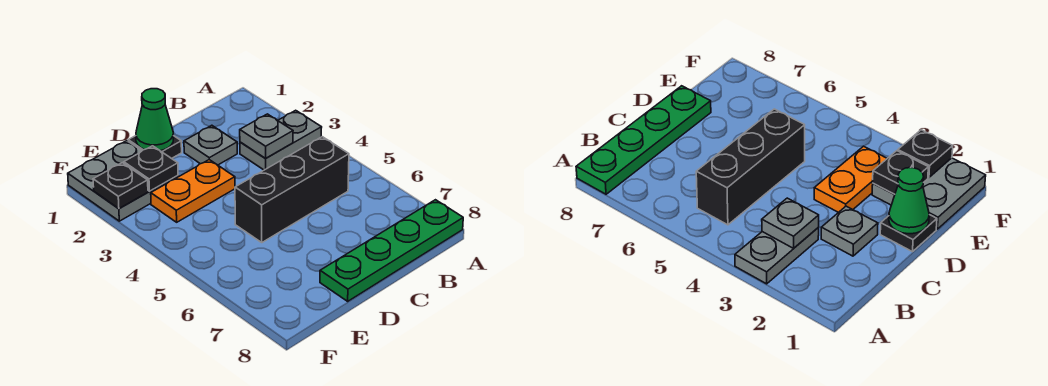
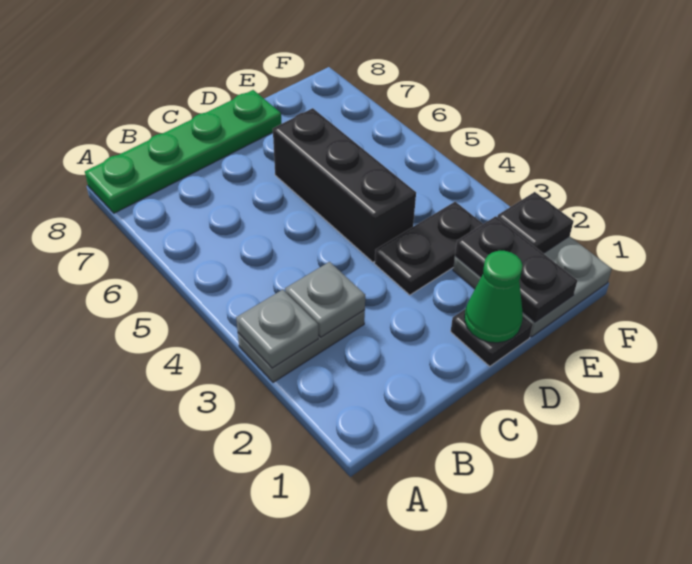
black brick B5:D5 level 1 -> black brick D4:D6 level 1
grey plate C2 level 1 -> grey plate A3 level 2
orange plate D3:E3 level 1 -> black plate D3:E3 level 1
black plate E2 level 2 -> black plate E1:E2 level 2

